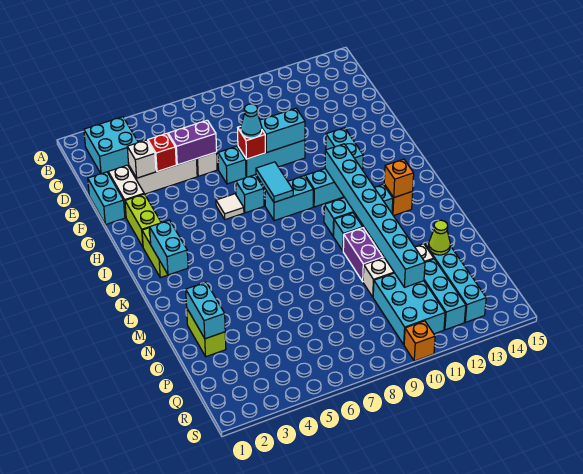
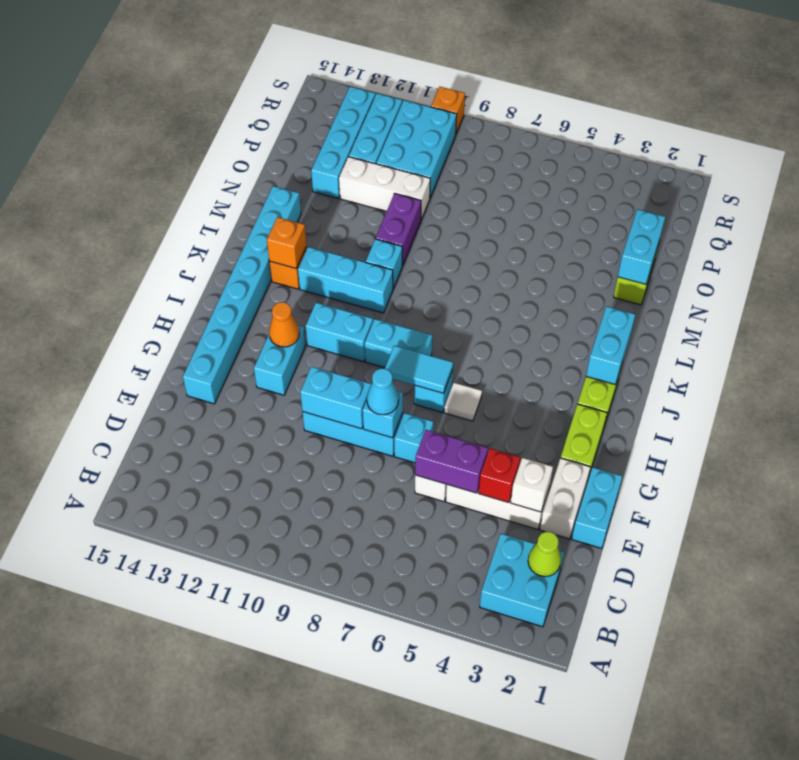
red brick F8 level 2 -> cyan brick F8 level 2
cyan tile H8:I8 level 2 -> cyan tile H7:H8 level 2
none -> orange cone H12 level 2
cyan brick I11:P11 level 2 -> cyan brick F14:M14 level 1
lime cone O13 level 2 -> lime cone C2 level 2

